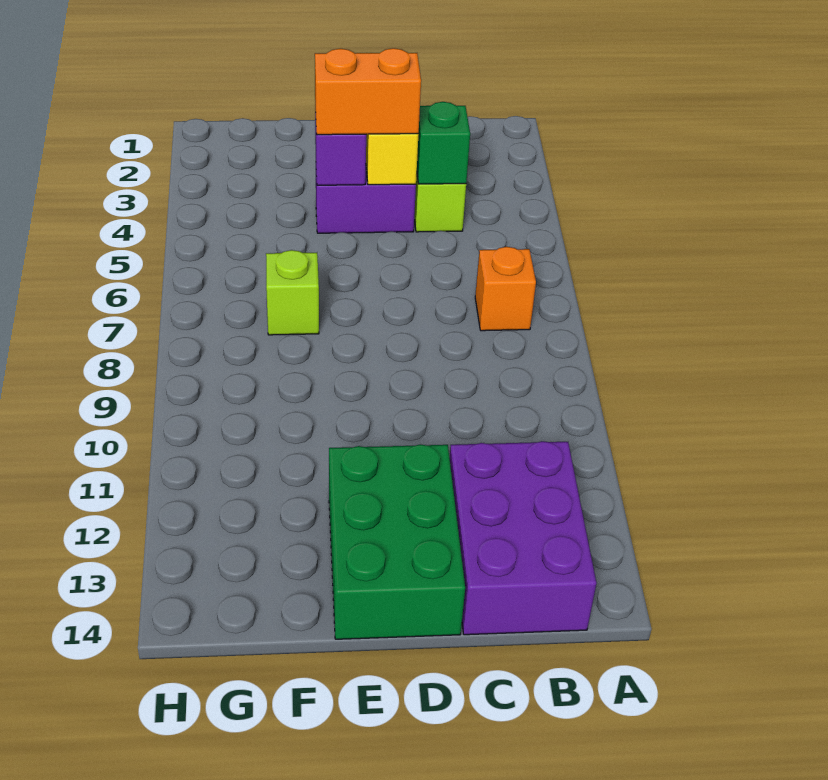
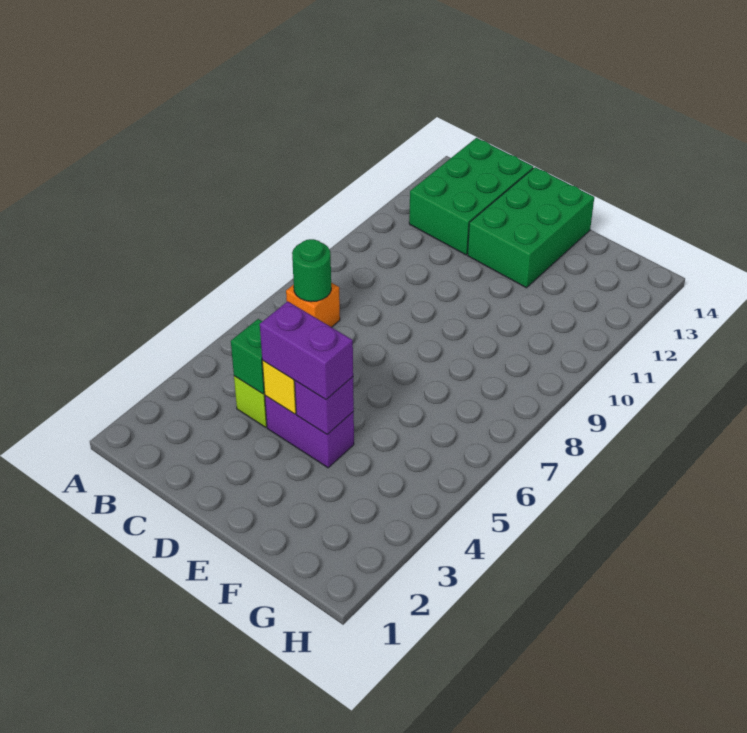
none -> green round brick B7 level 2
purple brick B12:C14 level 1 -> green brick B12:C14 level 1
orange brick D4:E4 level 3 -> purple brick D4:E4 level 3
lime brick F7 level 1 -> none

